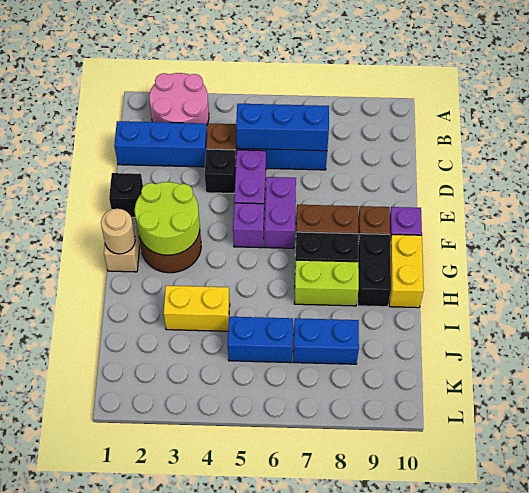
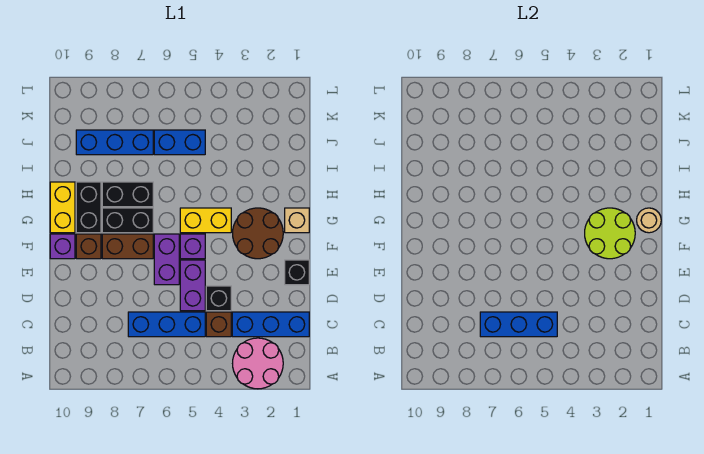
lime brick H7:H8 level 1 -> black brick H7:H8 level 1
yellow brick I3:I4 level 1 -> yellow brick G4:G5 level 1
blue brick J7:J8 level 1 -> blue brick J7:J9 level 1

